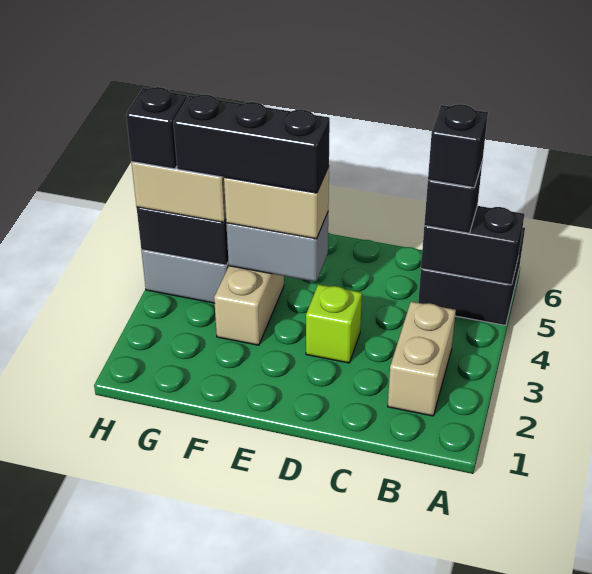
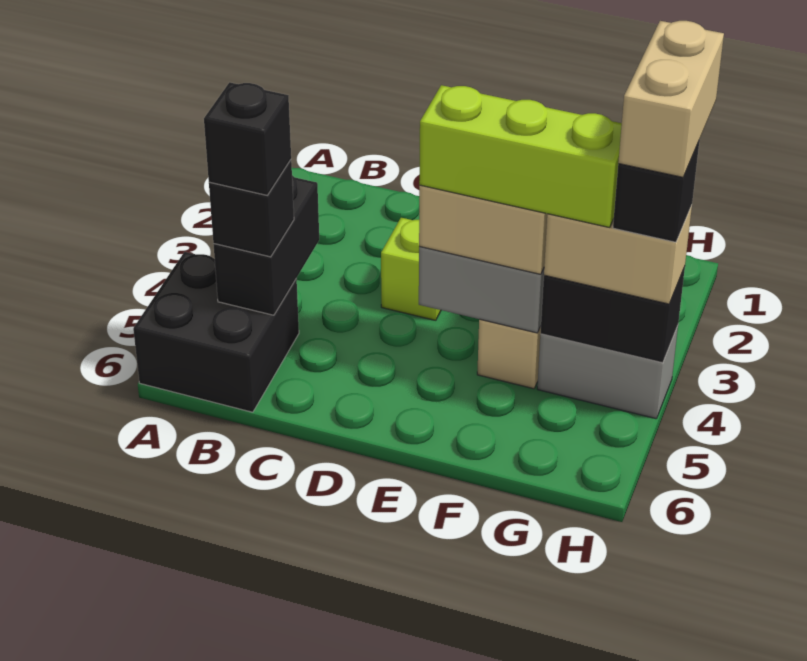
black brick A5:B5 level 2 -> black brick B4:B5 level 2
tan brick B2:B3 level 1 -> tan brick H3:H4 level 5
black brick E4:G4 level 4 -> lime brick E4:G4 level 4

